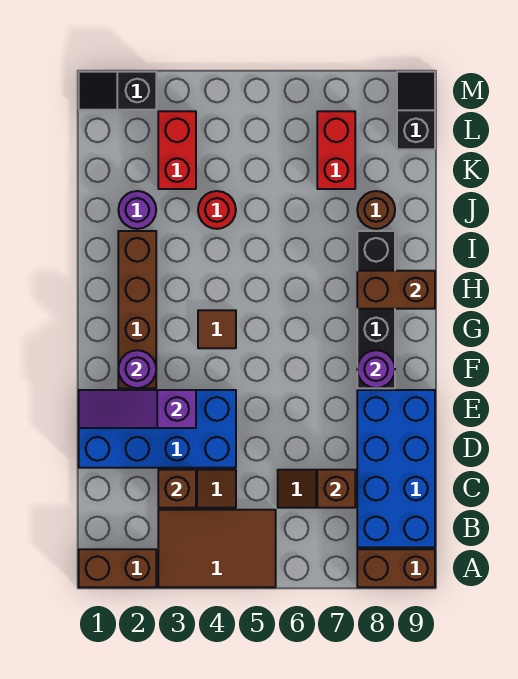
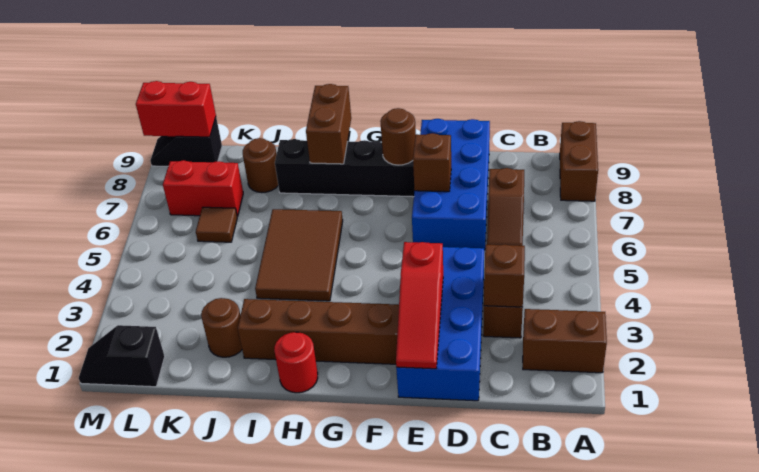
brown brick A1:A2 level 1 -> brown brick A2:B2 level 1
brown tile A3:B5 level 1 -> brown tile H4:I6 level 1
blue brick B8:E9 level 1 -> blue brick D6:E9 level 1
brown brick C7 level 2 -> brown brick E7 level 2
purple slope E1:E3 level 2 top 3 -> red slope E1:E3 level 2 top 3
purple round brick F2 level 2 -> none
purple round brick F8 level 2 -> brown round brick F8 level 2
brown tile G4 level 1 -> brown tile K6 level 1
purple round brick J2 level 1 -> brown round brick J2 level 1
red round brick J4 level 1 -> red round brick H1 level 1
red brick K3:L3 level 1 -> red brick L9:M9 level 2
black slope M1:M2 level 1 top 2 -> black slope L1:M1 level 1 top L

